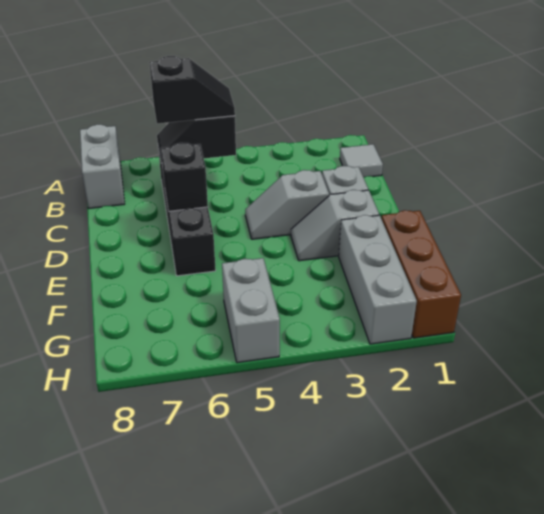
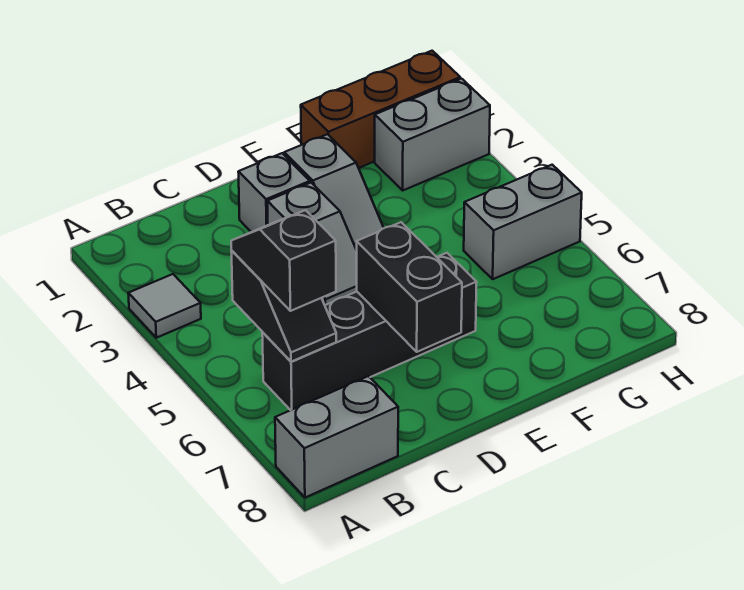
grey tile B1 level 1 -> grey tile A3 level 1
black brick D6 level 2 -> black brick D6:D7 level 2
grey brick F2:H2 level 1 -> grey brick G2:H2 level 1

